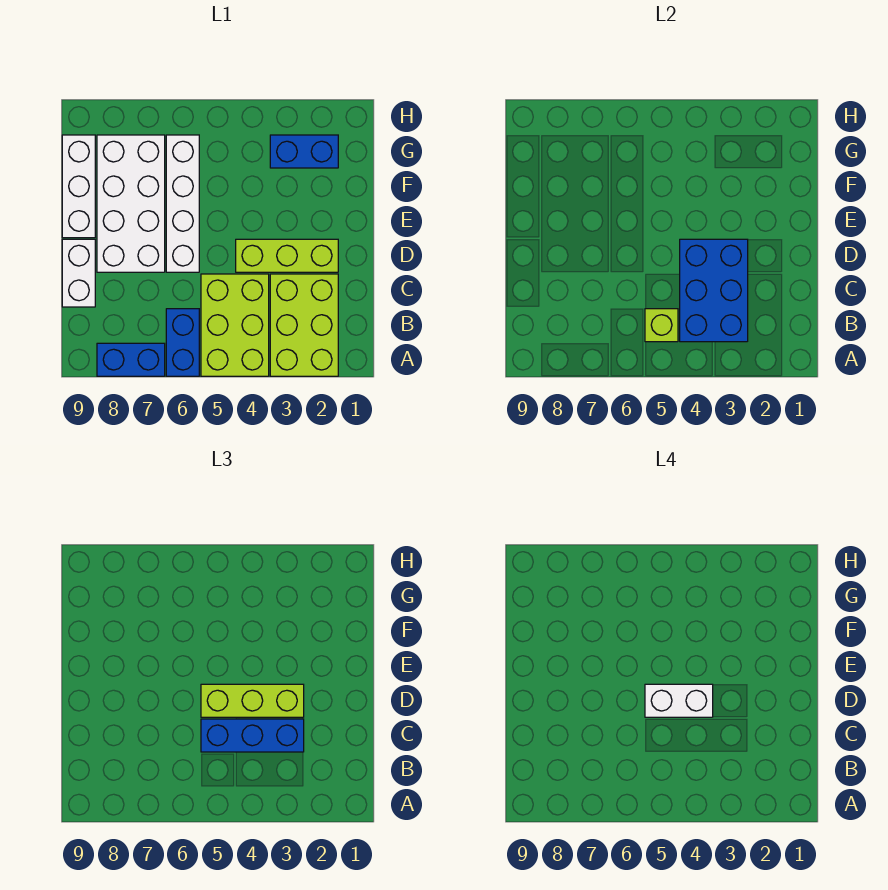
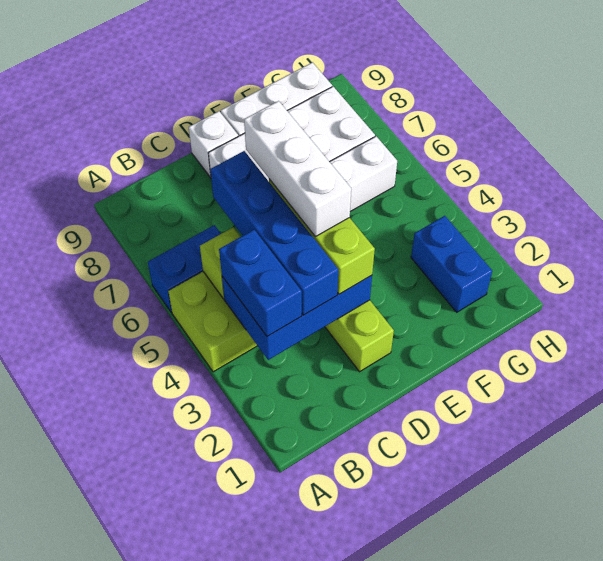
lime brick A2:C3 level 1 -> none
blue brick A7:A8 level 1 -> blue brick B3:B4 level 3
blue brick C3:C5 level 3 -> blue brick C3:C6 level 3
white brick C9:D9 level 1 -> white brick D9 level 1
white brick D4:D5 level 4 -> white brick D4:D6 level 4

